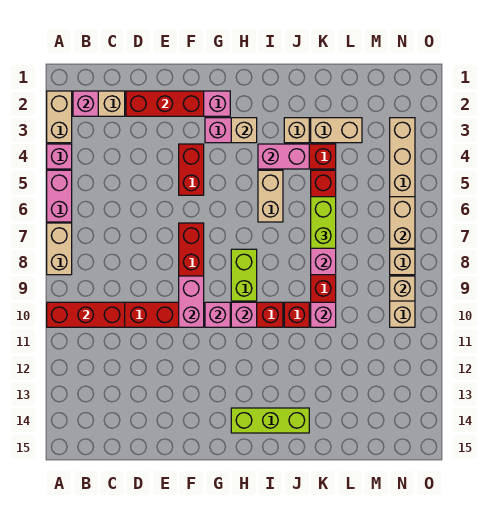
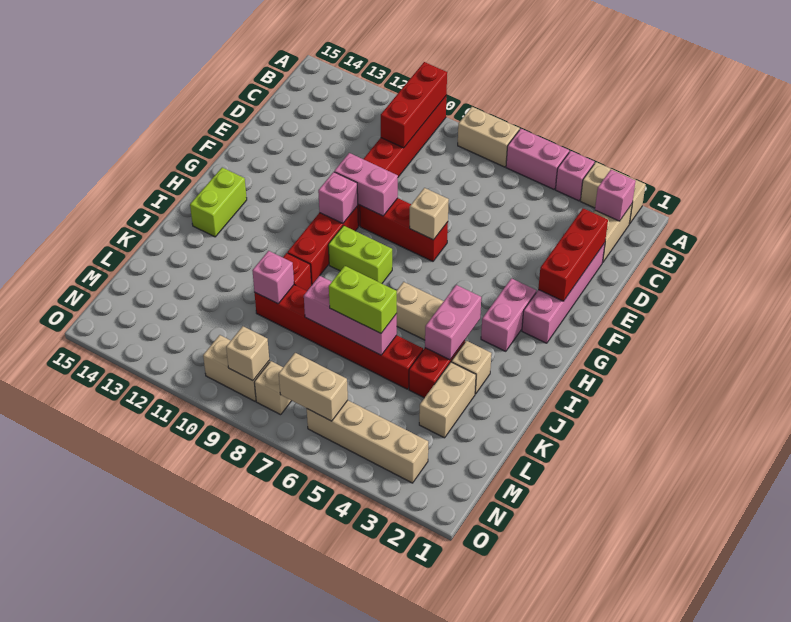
red brick F4:F5 level 1 -> none
tan brick H3 level 2 -> tan brick F7 level 2
pink brick H10 level 2 -> none
lime brick H14:J14 level 1 -> lime brick H14:I14 level 1

